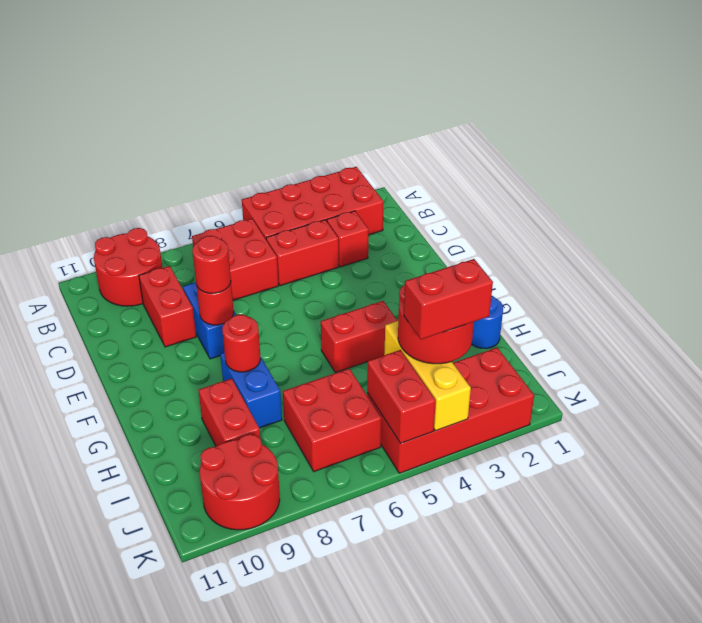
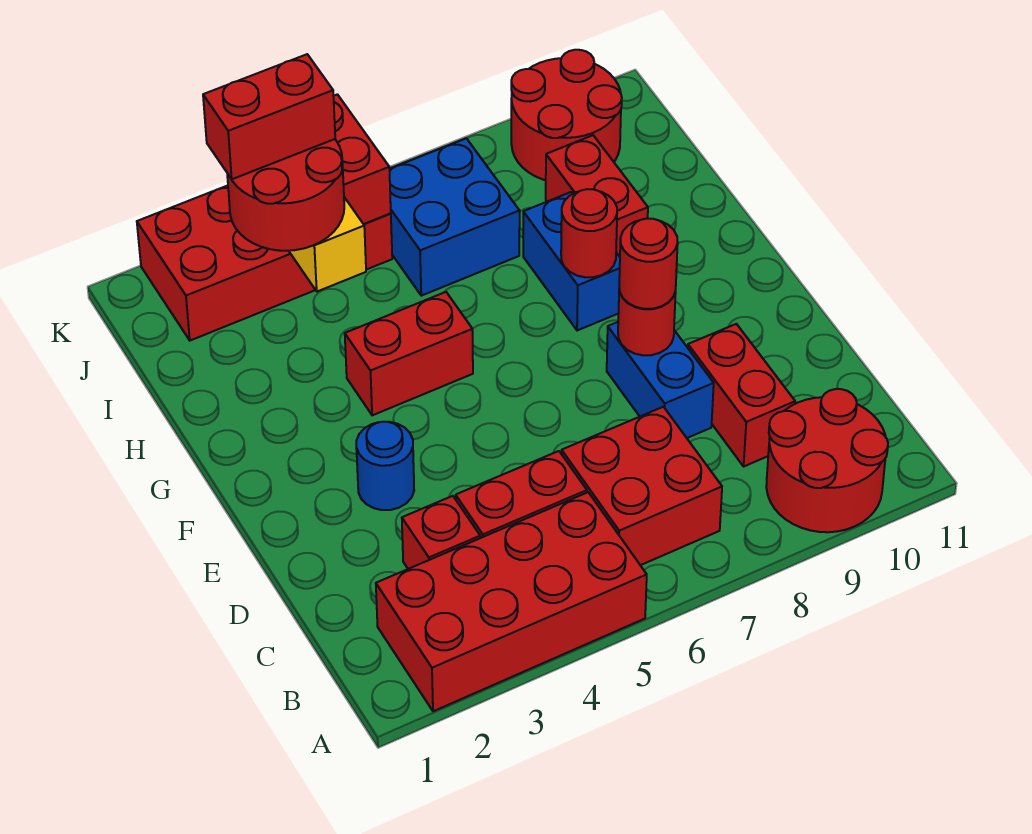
blue round brick H1 level 1 -> blue round brick E3 level 1
red brick I6:J7 level 1 -> blue brick I6:J7 level 1

